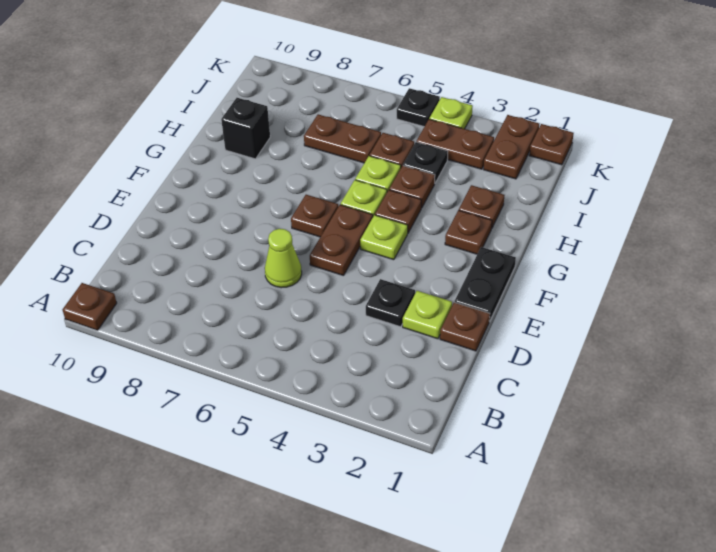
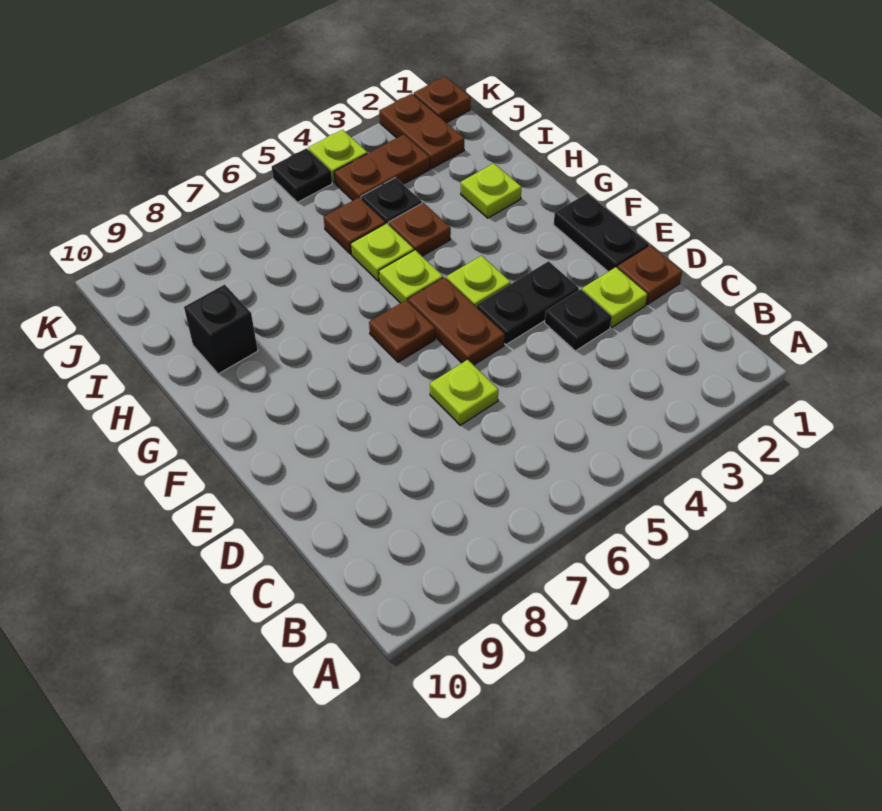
brown plate A10 level 1 -> none
lime cone D6 level 1 -> lime plate D6 level 1
none -> black plate E3:E4 level 1
brown plate G2 level 1 -> none
brown plate G4 level 1 -> none
brown plate H2 level 1 -> lime plate H2 level 1
brown plate I6:I7 level 1 -> none

